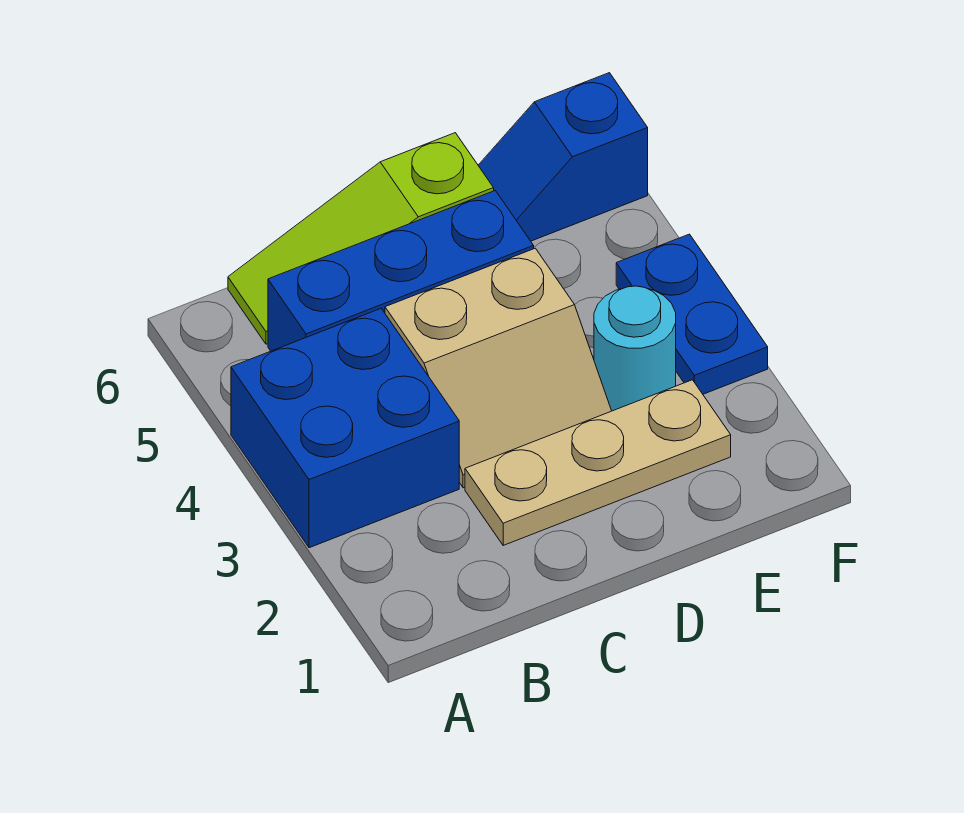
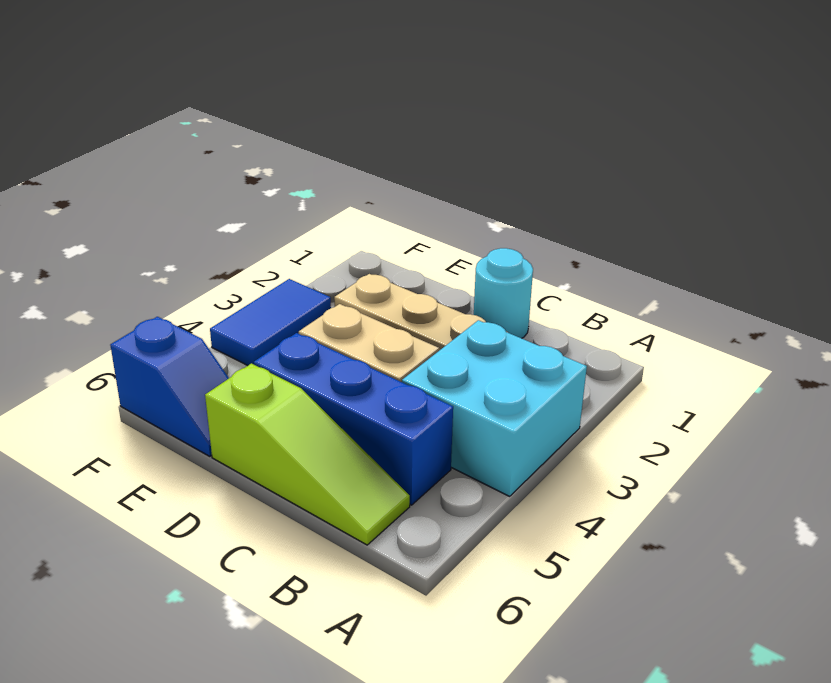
blue brick A3:B4 level 1 -> cyan brick A3:B4 level 1
cyan round brick E3 level 1 -> cyan round brick C1 level 1
blue plate F3:F4 level 1 -> blue tile F3:F4 level 1

